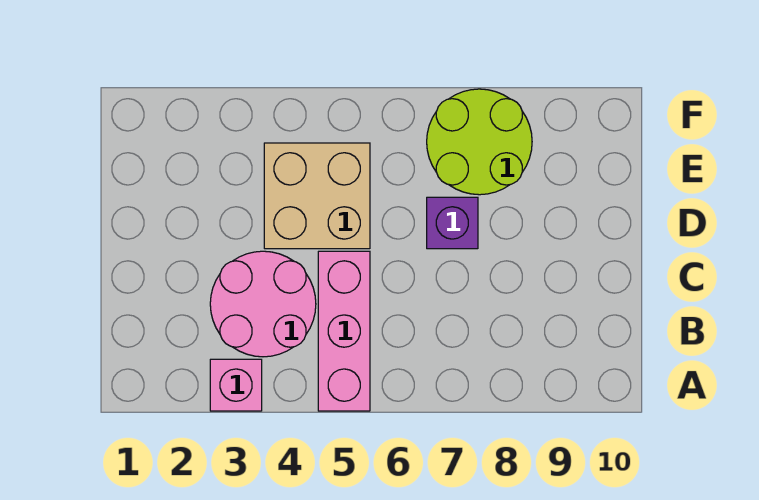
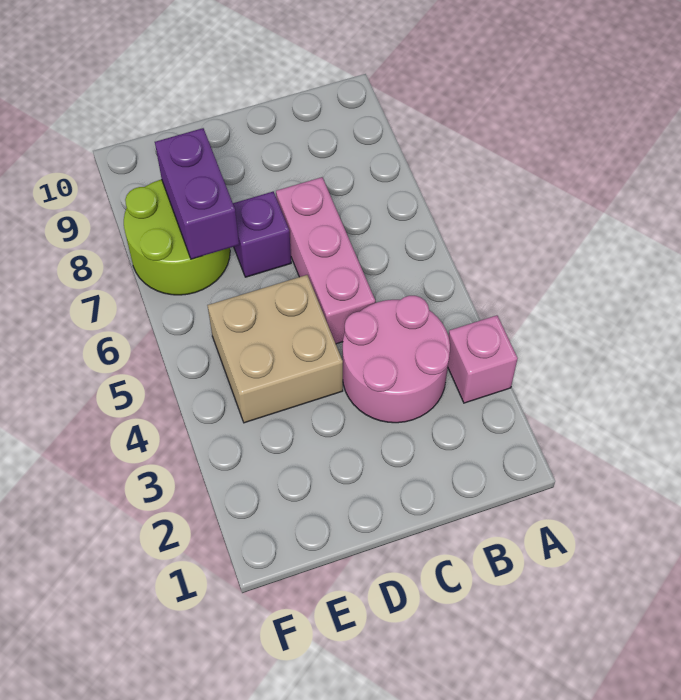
pink brick A5:C5 level 1 -> pink brick C5:C7 level 1
none -> purple brick E7:E8 level 2

